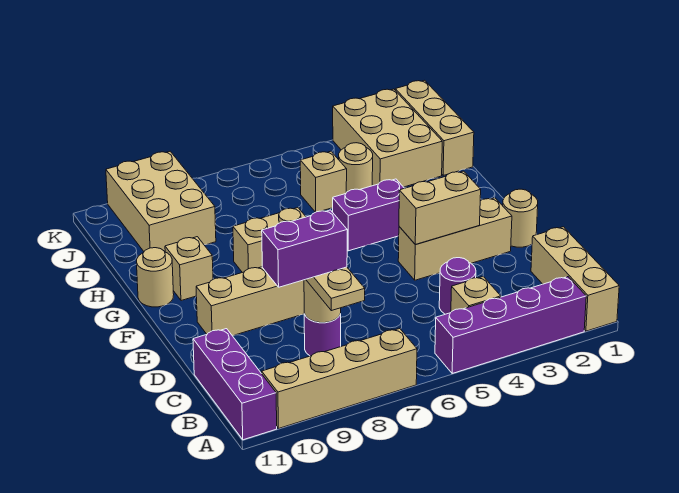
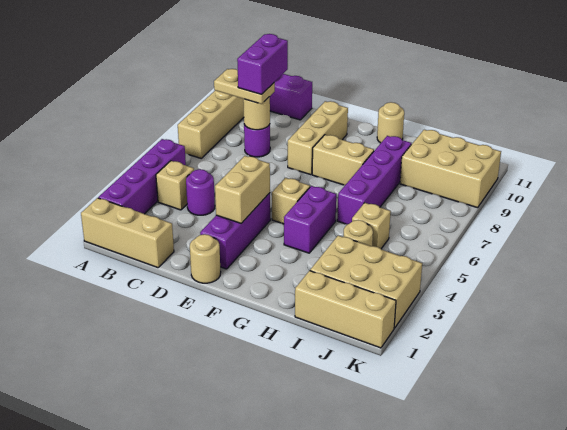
tan brick E2:E4 level 1 -> purple brick E2:E4 level 1
tan brick G7:G8 level 1 -> tan brick F8:G8 level 1
tan brick G10 level 1 -> tan brick F5 level 1
none -> purple brick H6:H9 level 1

